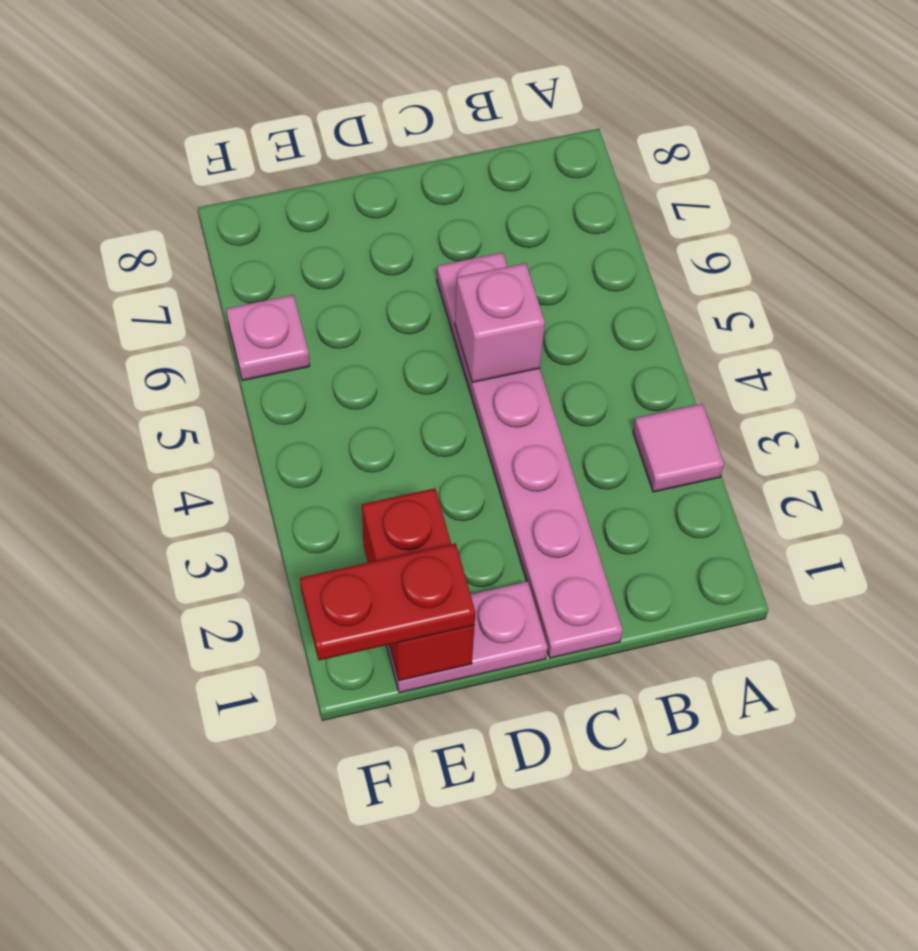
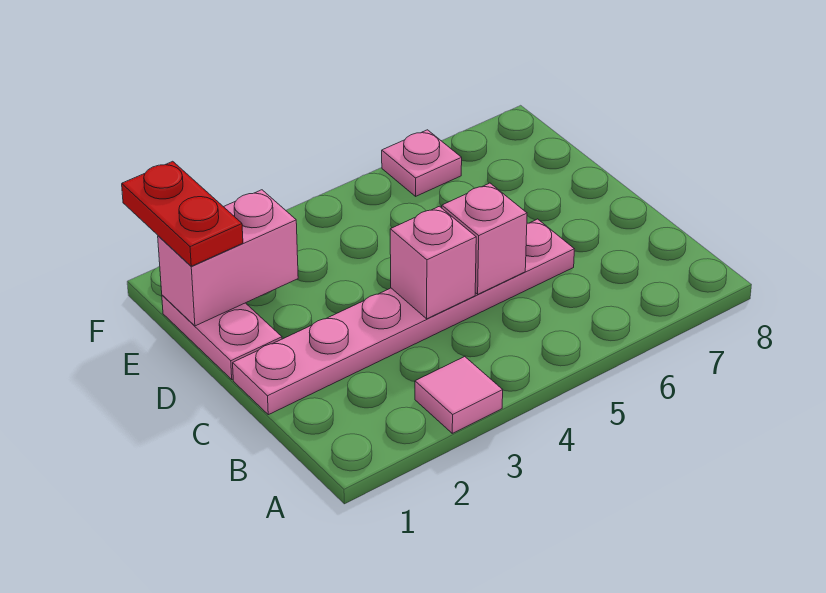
none -> pink brick C4 level 2
red brick E1:E2 level 2 -> pink brick E1:E2 level 2

